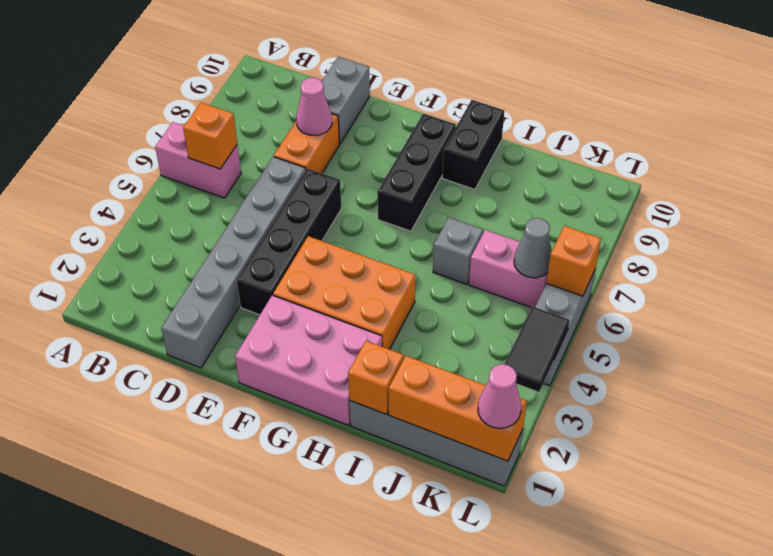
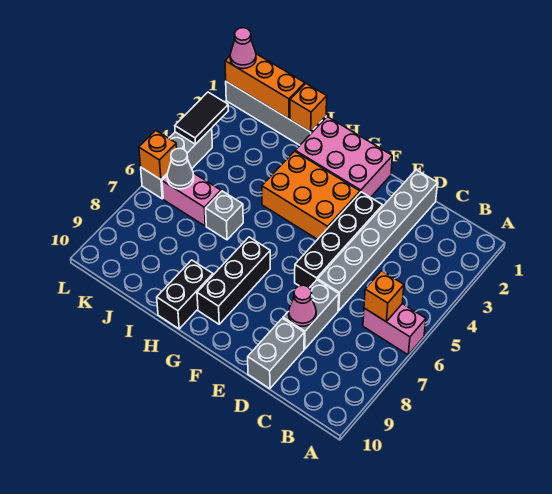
orange brick D7:D8 level 1 -> grey brick D7:D8 level 1

